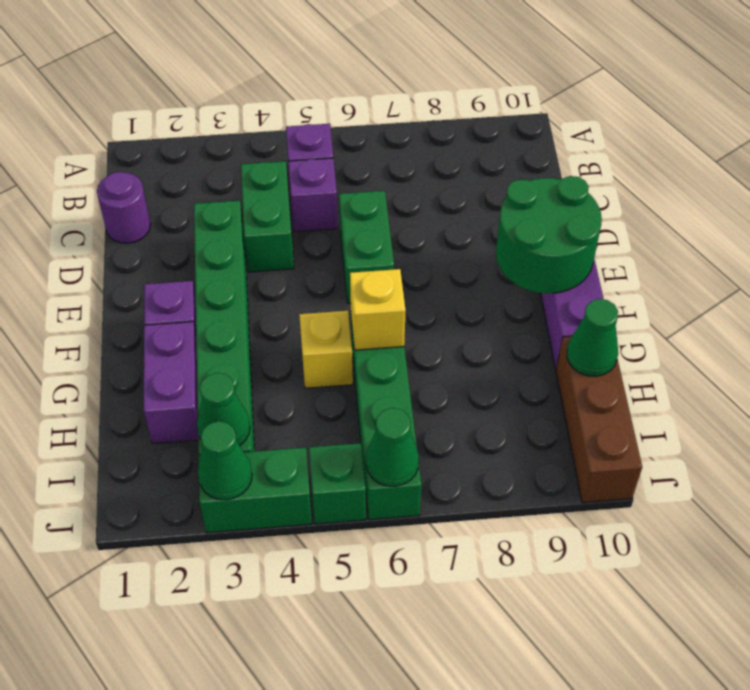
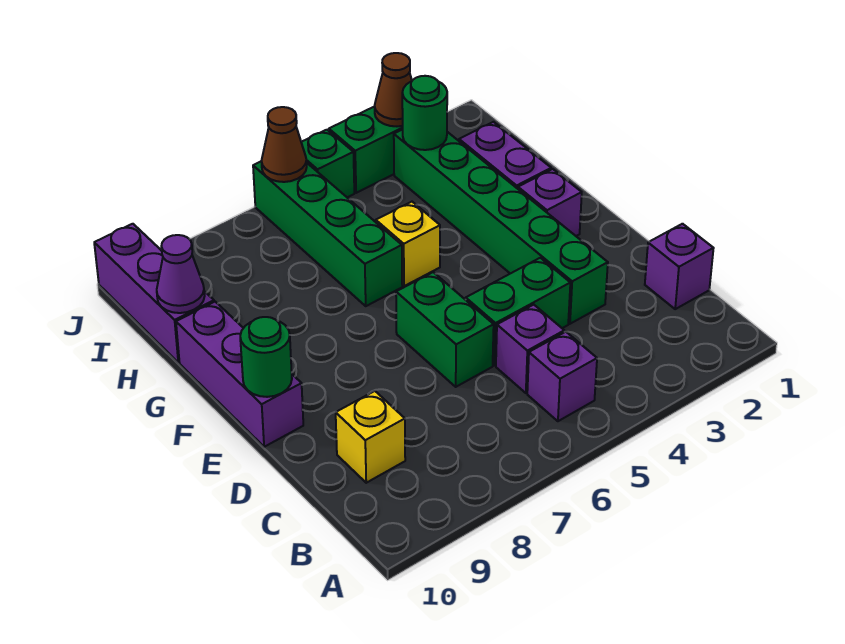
purple round brick C1 level 1 -> purple brick C1 level 1
green brick C4:D4 level 1 -> green brick D4:D5 level 1
green round brick E9:F10 level 2 -> green round brick E10 level 2
yellow brick G6 level 2 -> yellow brick C9 level 1
brown brick H10:J10 level 1 -> purple brick H10:J10 level 1
green cone H10 level 2 -> purple cone H10 level 2
green cone I3 level 2 -> green round brick I3 level 2
green cone J3 level 2 -> brown cone J3 level 2
green cone J6 level 2 -> brown cone J6 level 2

